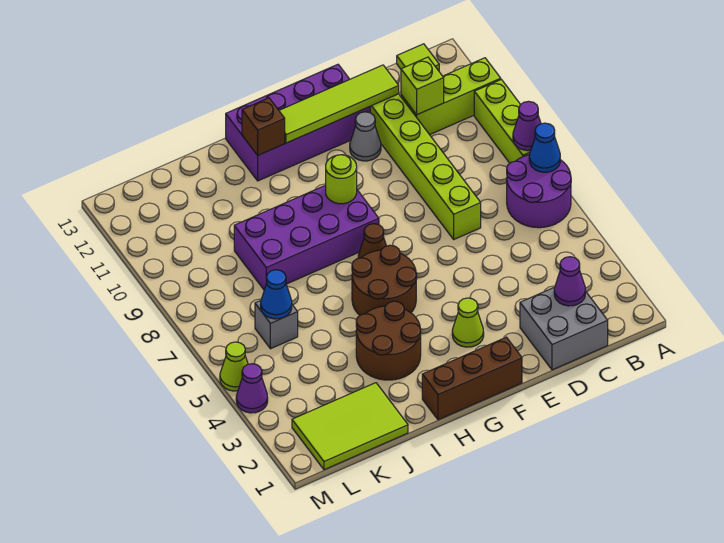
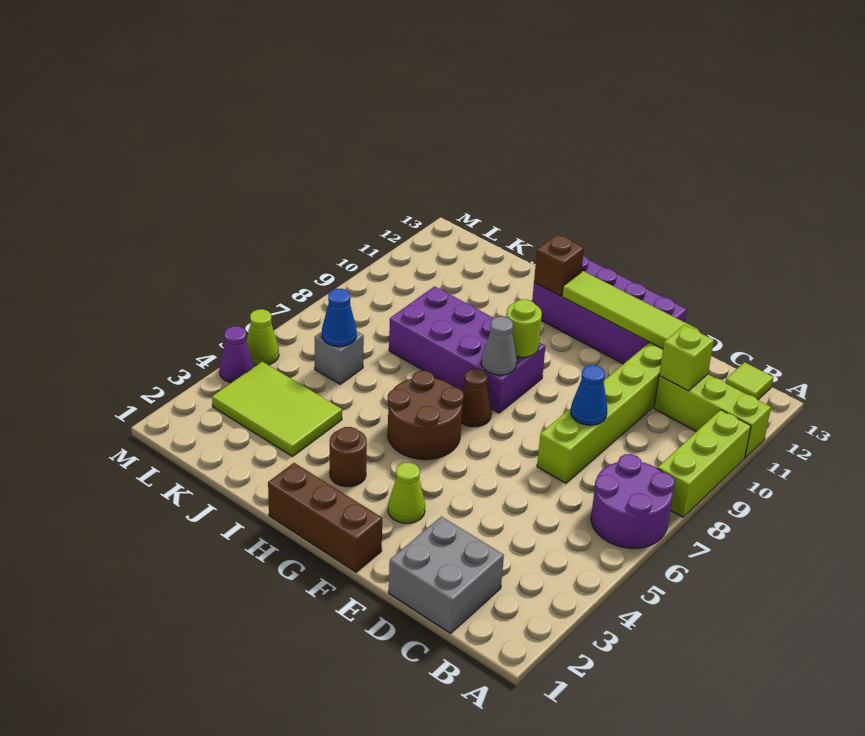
blue cone A7 level 2 -> blue cone D8 level 2
purple cone A8 level 2 -> none
purple cone C2 level 2 -> none
grey cone E11 level 1 -> grey cone G8 level 2
brown round brick H3:I4 level 1 -> brown round brick H3 level 1
lime tile J1:L2 level 1 -> lime tile J3:L4 level 1

